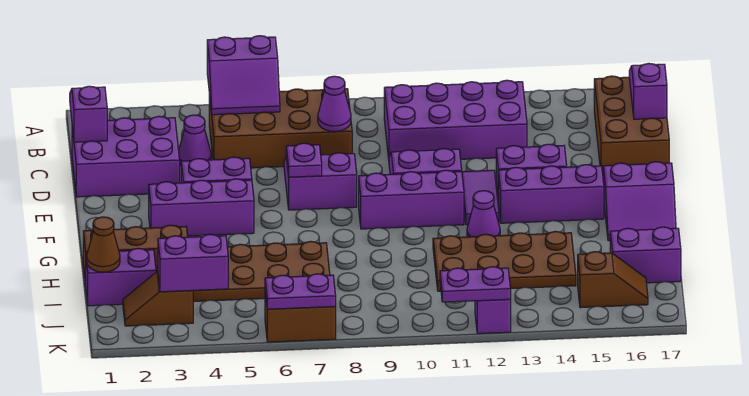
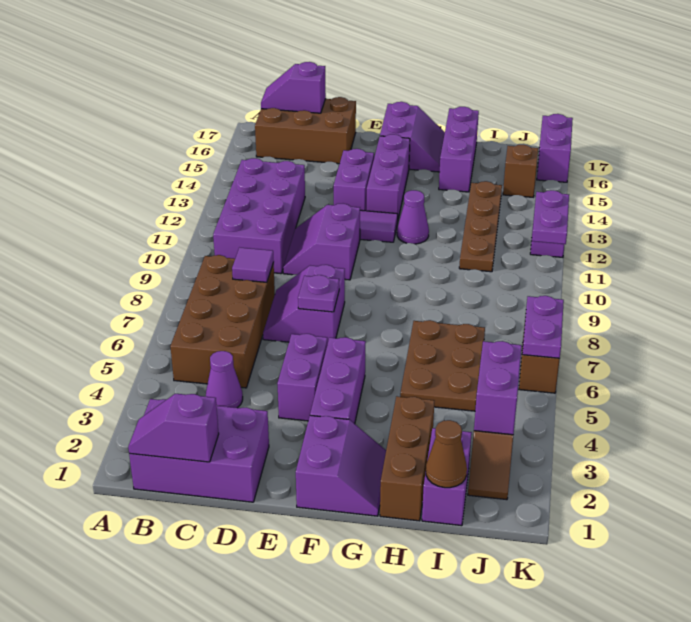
purple slope A5:B6 level 2 top A -> purple slope F1:G2 level 1 top F
purple brick C1:D3 level 1 -> purple brick B1:D2 level 1
purple cone C8 level 2 -> purple tile C8 level 2
purple brick F9:F11 level 1 -> purple brick H15:H17 level 1
brown plate H4:I7 level 1 -> brown plate H5:I7 level 1
brown plate H11:I14 level 1 -> brown plate I11:I14 level 1
purple brick I16:I17 level 1 -> purple brick K16:K17 level 1

